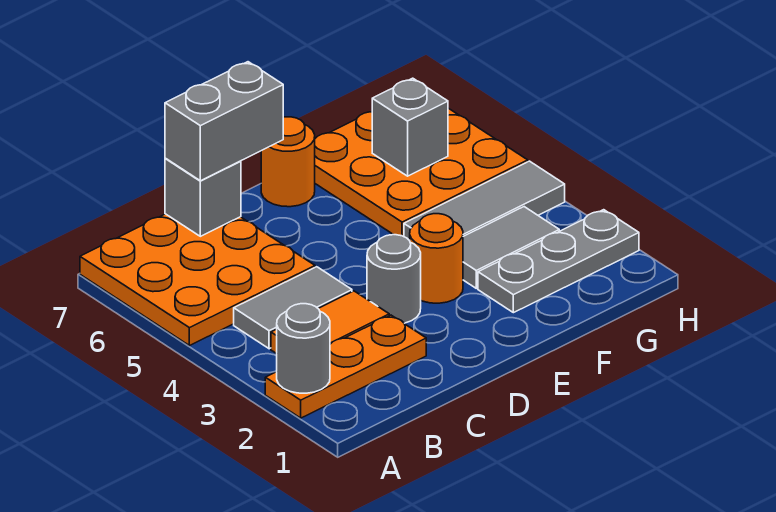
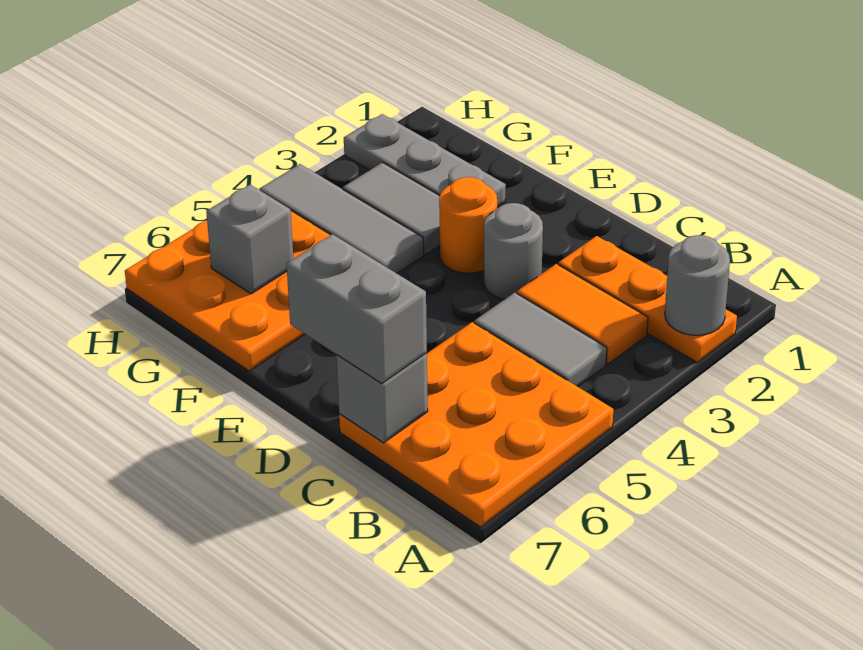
orange round brick E7 level 1 -> none

